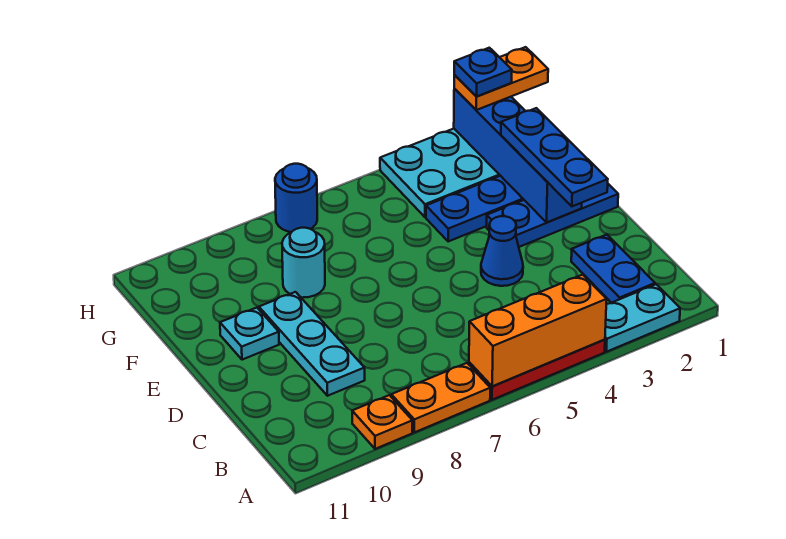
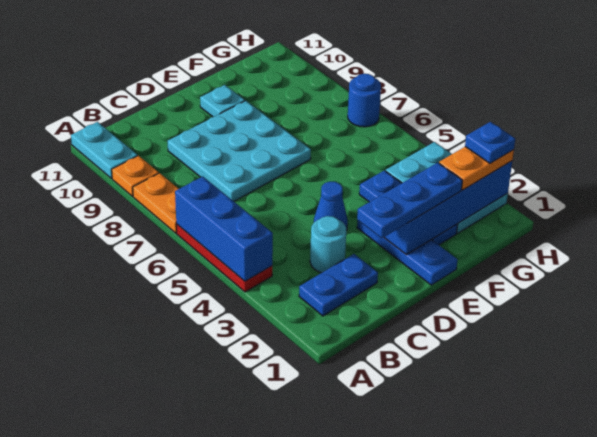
cyan plate A2:A3 level 1 -> cyan plate A10:A11 level 1
orange brick A4:A6 level 2 -> blue brick A4:A6 level 2
cyan plate C9:E9 level 1 -> cyan plate C7:E9 level 1
cyan round brick F8 level 1 -> cyan round brick C3 level 1
orange plate H1:H2 level 3 -> orange plate G2:H2 level 3

